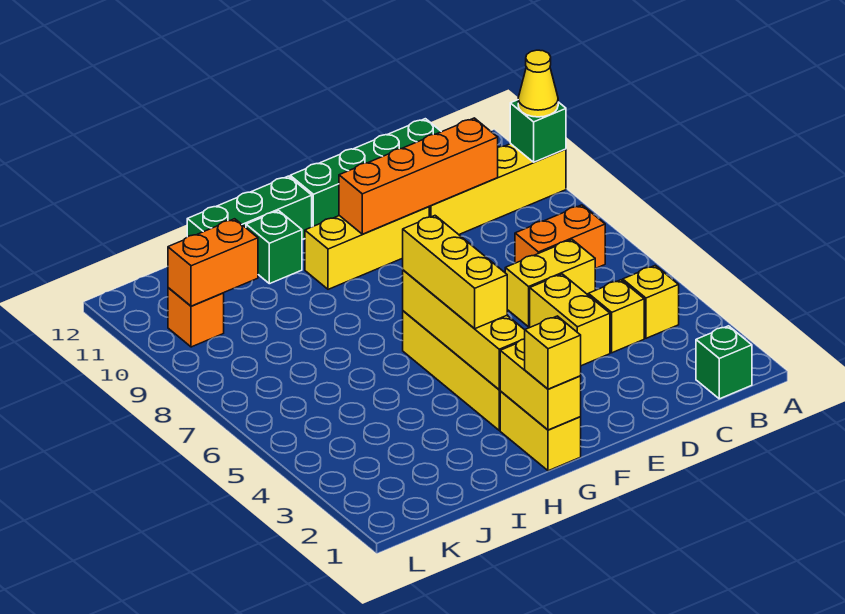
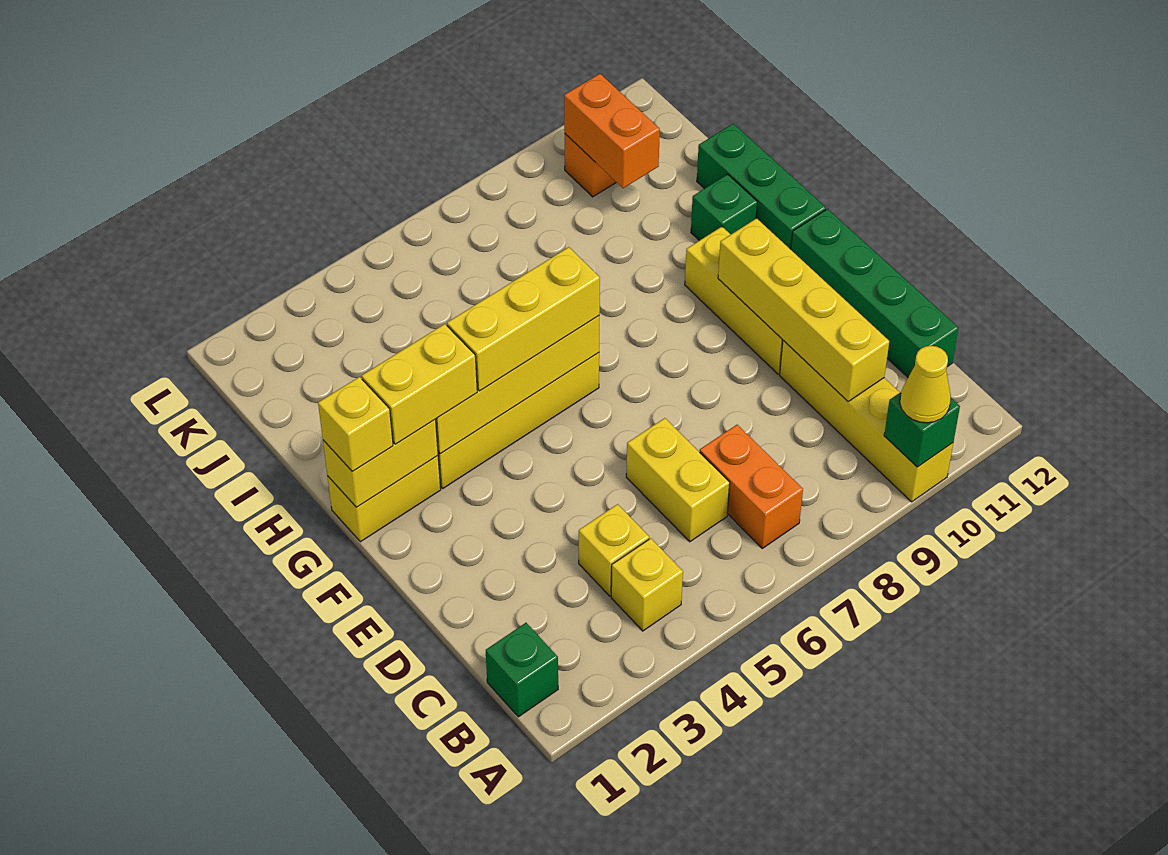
orange brick C10:F10 level 2 -> yellow brick C10:F10 level 2
yellow brick D4:D5 level 1 -> yellow brick G2:G3 level 3

